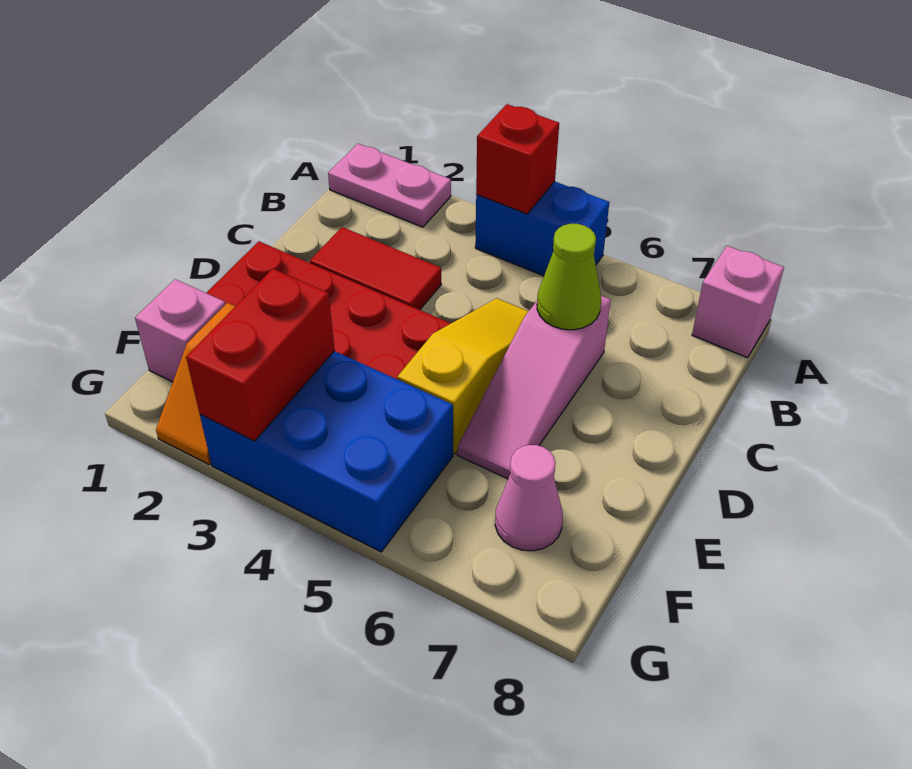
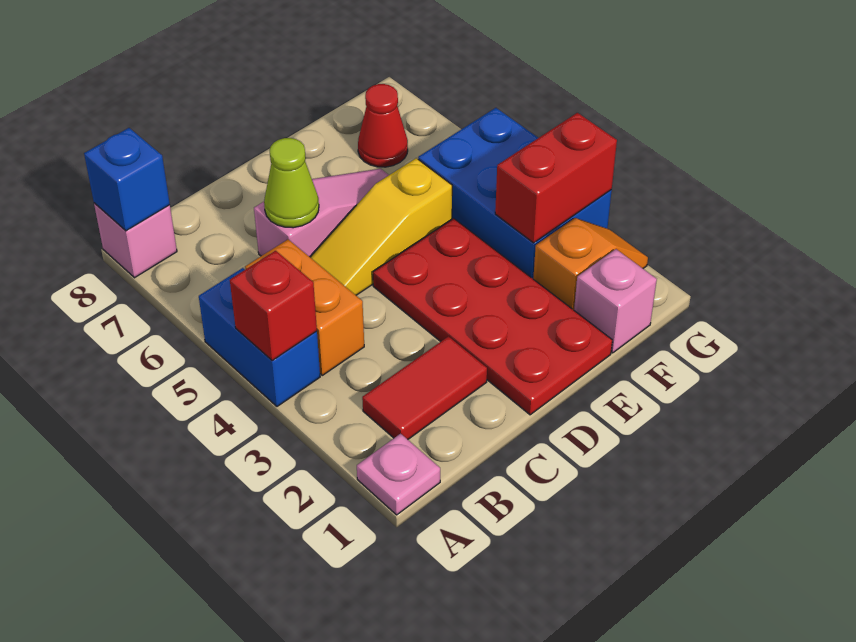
pink plate A1:A2 level 1 -> pink plate A1 level 1
none -> blue brick A8 level 2
none -> orange brick B4:B5 level 1
red tile C2:C3 level 1 -> red tile B2:C2 level 1
pink cone F7 level 1 -> red cone F7 level 1

